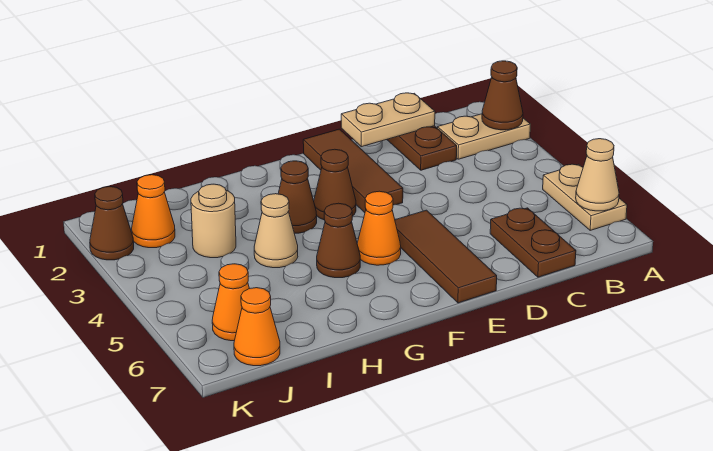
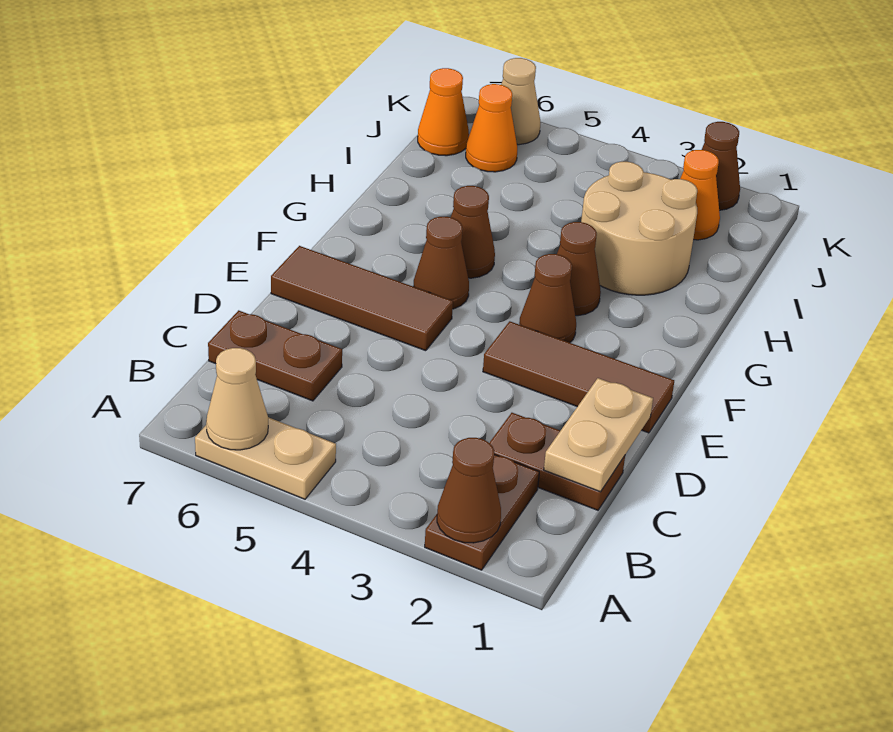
tan plate A2:B2 level 1 -> brown plate A2:B2 level 1
orange cone F5 level 1 -> brown cone F5 level 1
tan cone H4 level 1 -> tan cone K6 level 1
tan round brick I3 level 1 -> tan round brick H2:I3 level 1

